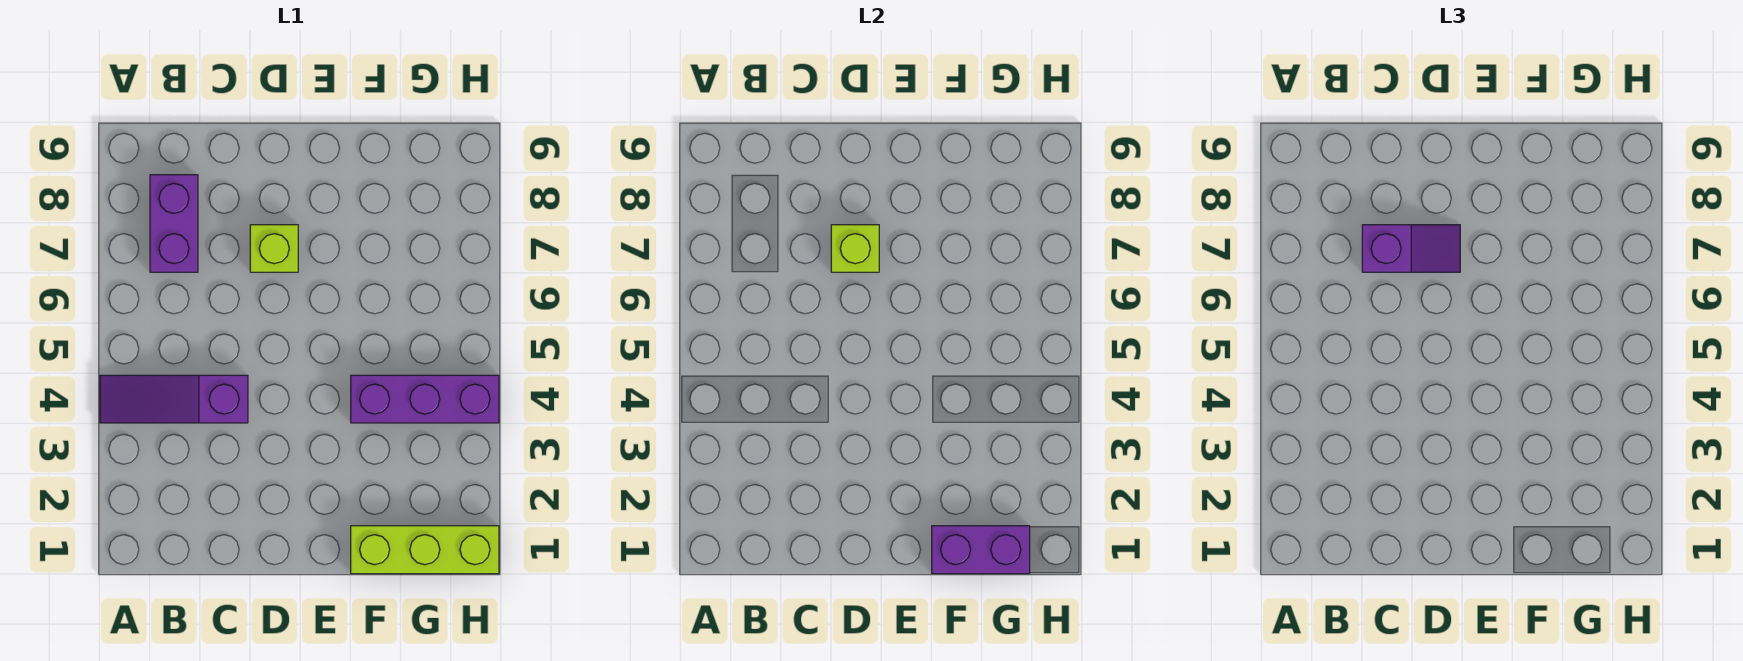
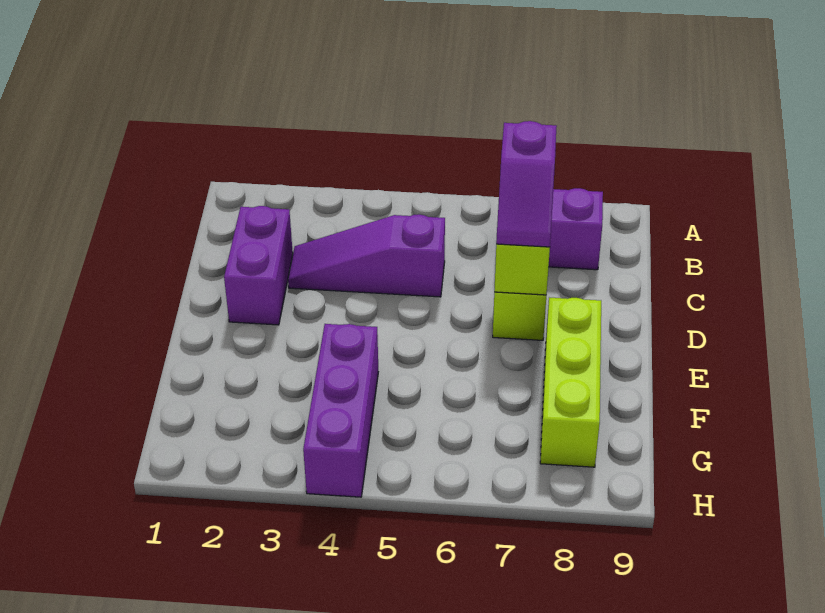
purple slope A4:C4 level 1 top C -> purple slope C3:C5 level 1 top 5
lime brick F1:H1 level 1 -> lime brick E8:G8 level 1
purple brick F1:G1 level 2 -> purple brick C2:D2 level 1

